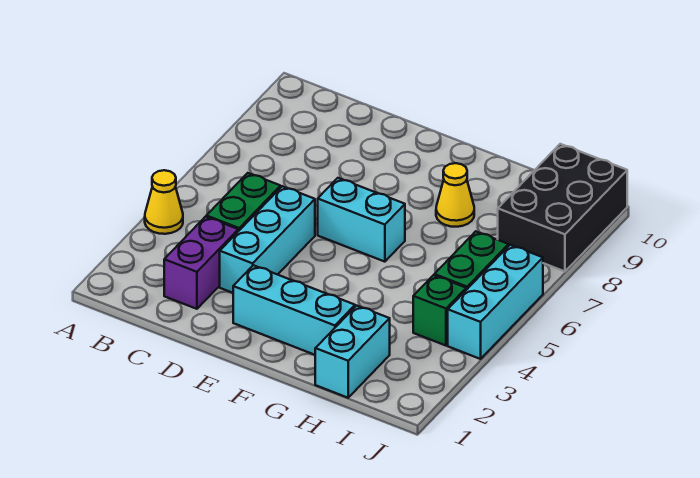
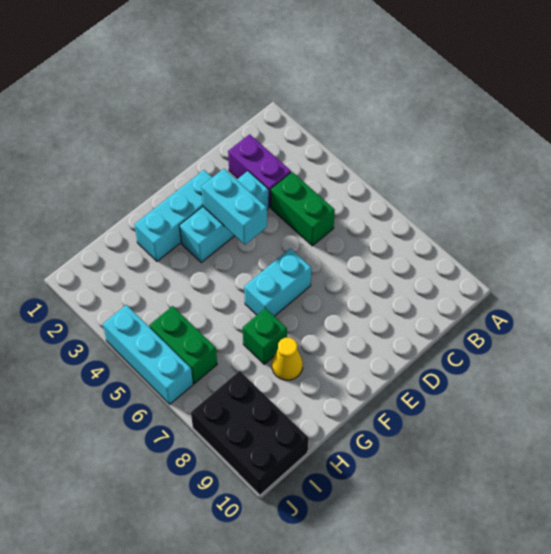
yellow cone A4 level 1 -> none
cyan brick D3:D5 level 1 -> cyan brick D3:F3 level 1
cyan brick H1:H2 level 1 -> cyan brick E3:E4 level 2
green brick I4 level 1 -> green brick G7 level 1

